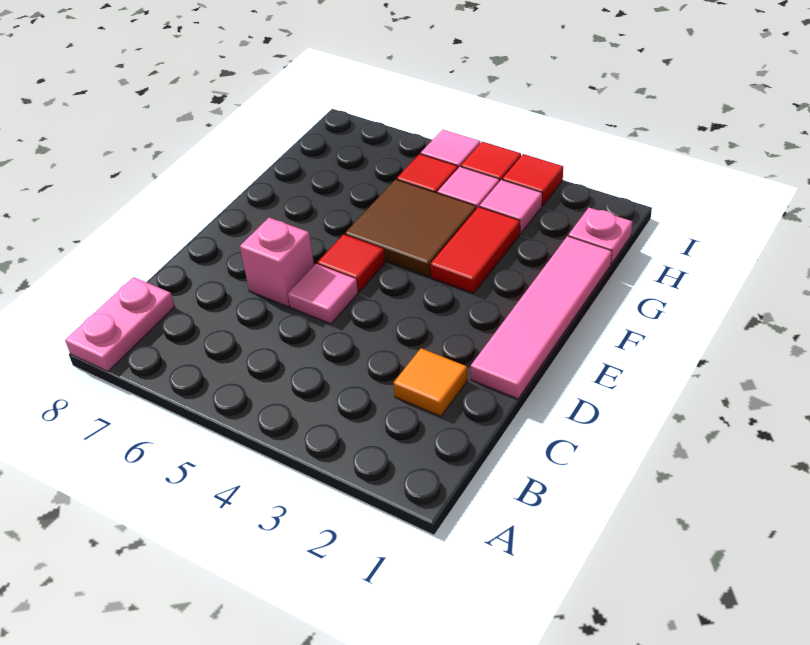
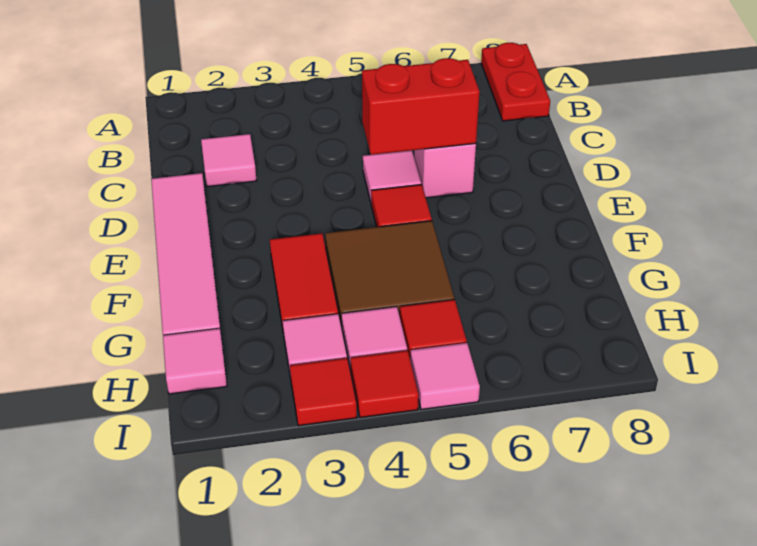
pink plate A8:B8 level 1 -> red plate A8:B8 level 1
orange tile C2 level 1 -> pink tile C2 level 1
none -> red brick D5:D6 level 2
pink plate H1 level 1 -> pink tile H1 level 1

